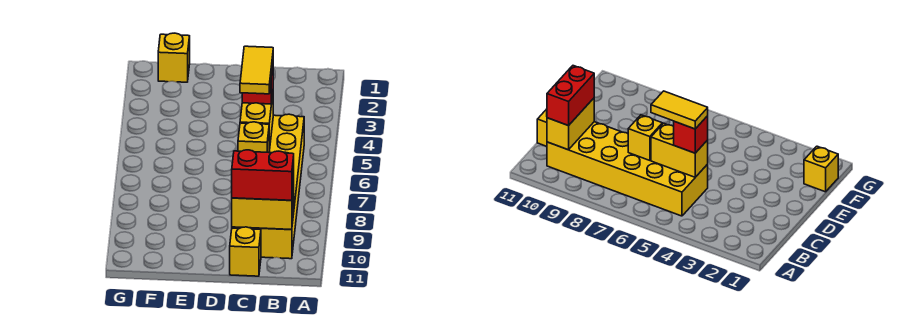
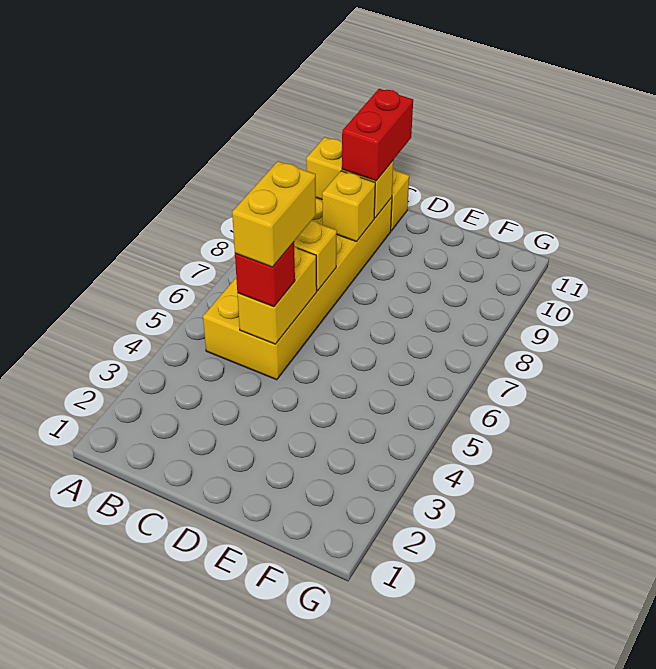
red brick B10:C10 level 3 -> red brick C10:C11 level 3
yellow tile C5:C6 level 4 -> yellow brick C5:C6 level 4
yellow brick F1 level 1 -> yellow brick C9 level 2

